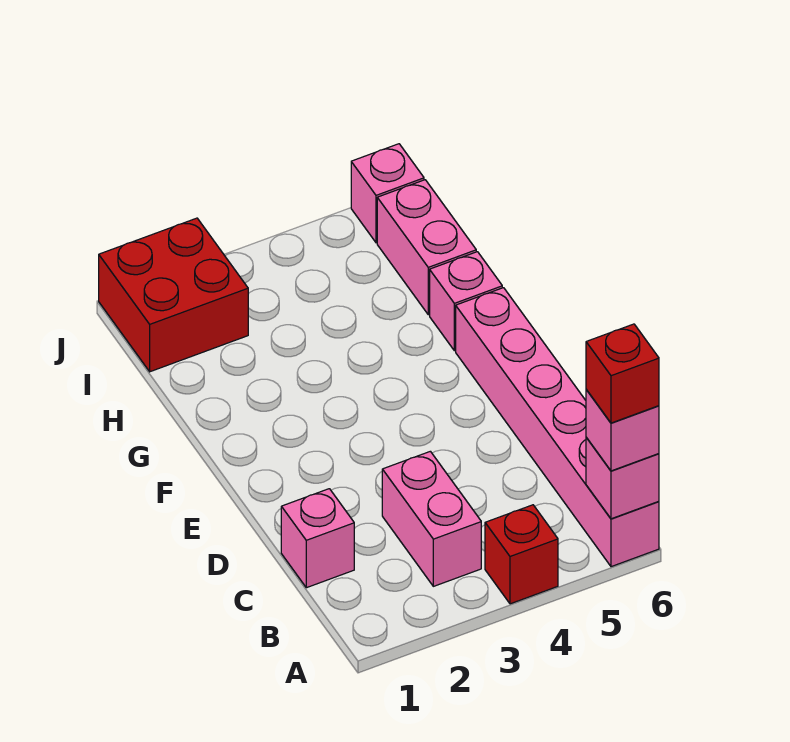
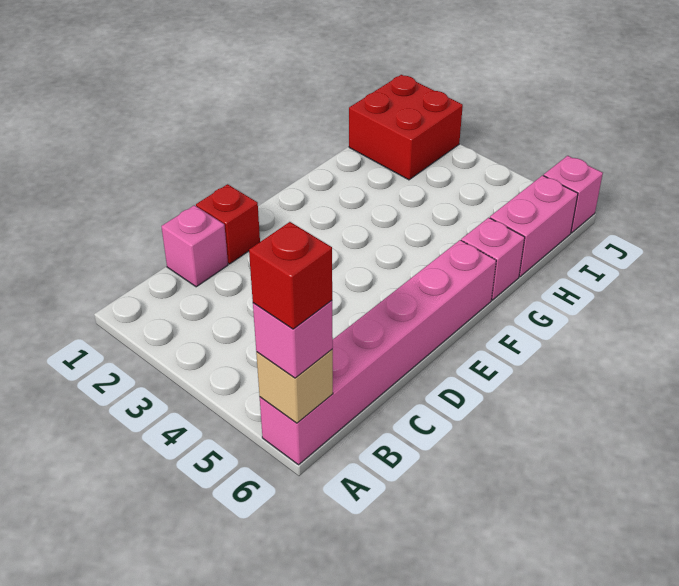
red brick A4 level 1 -> red brick D1 level 1
pink brick A6 level 2 -> tan brick A6 level 2
pink brick B3:C3 level 1 -> none

